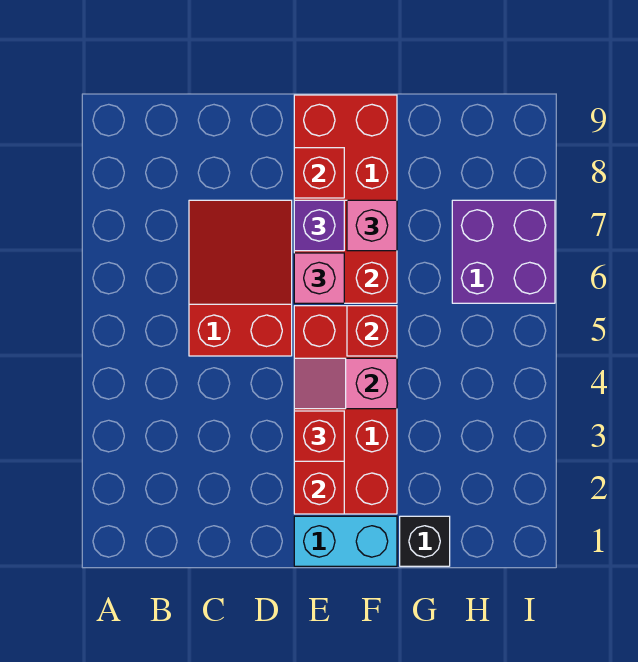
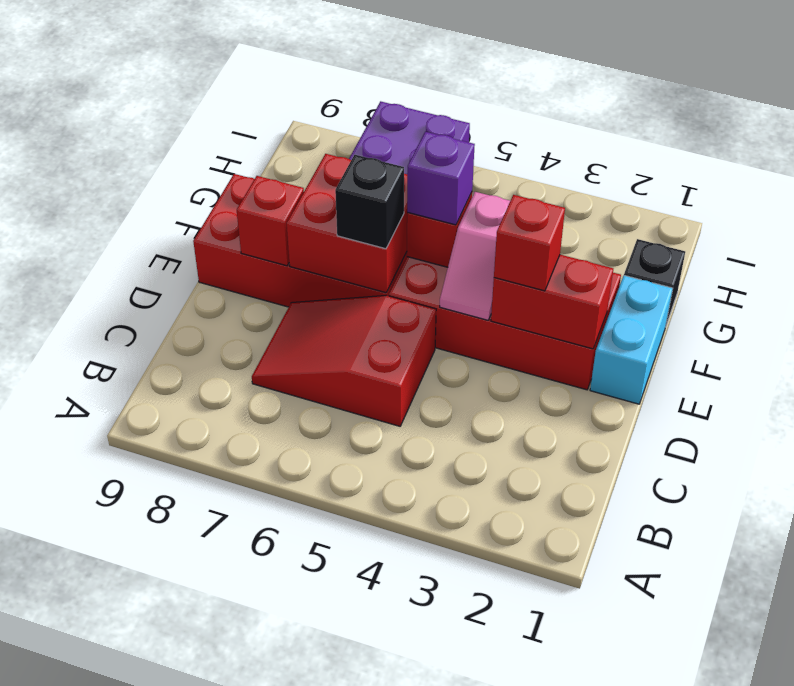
pink brick E6 level 3 -> black brick E6 level 3
purple brick E7 level 3 -> purple brick F5 level 3
pink brick F7 level 3 -> none

